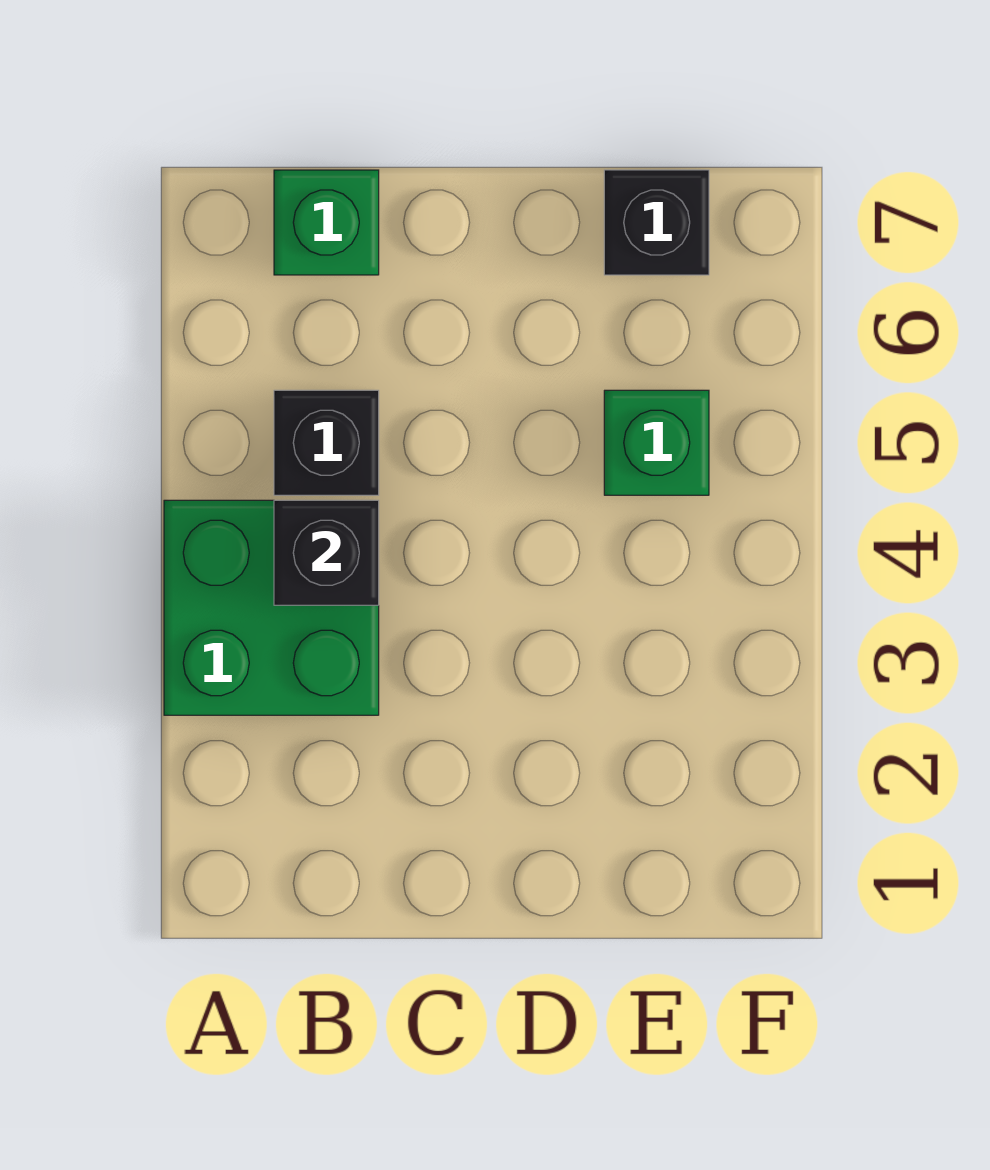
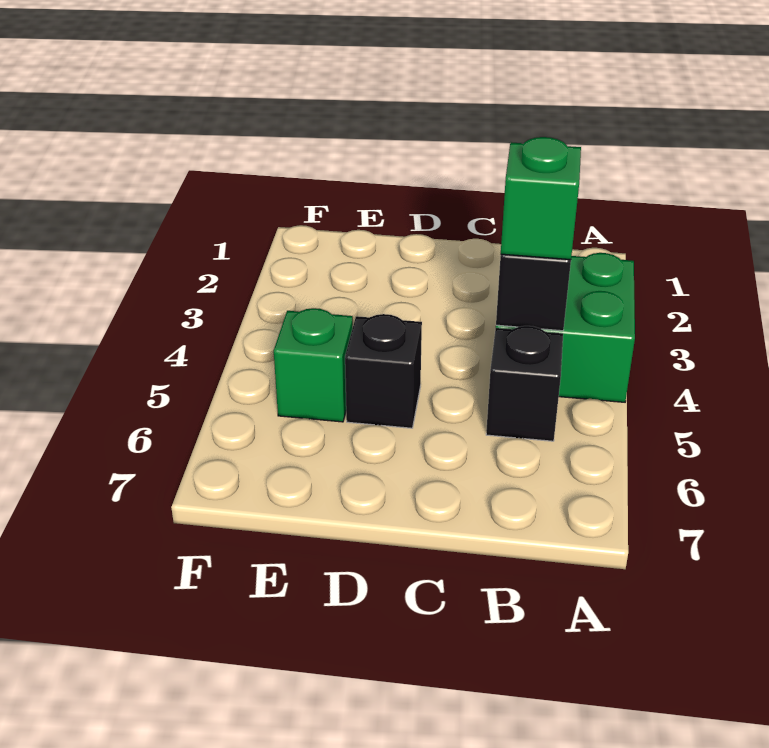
green brick B7 level 1 -> green brick B4 level 3
black brick E7 level 1 -> black brick D5 level 1

